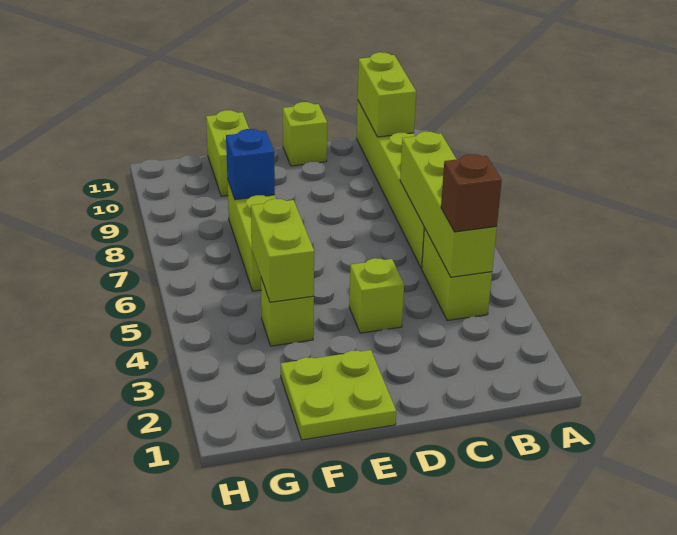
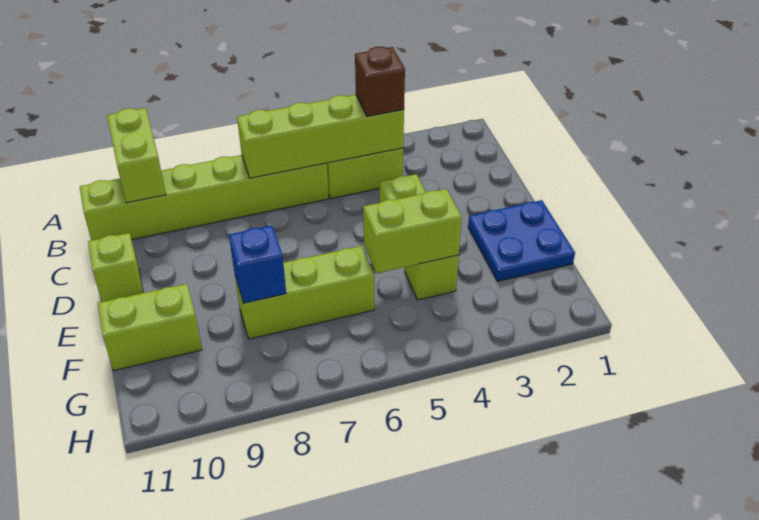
lime brick B10:B11 level 2 -> lime brick A10:B10 level 2
lime plate E1:F2 level 1 -> blue plate E1:F2 level 1

